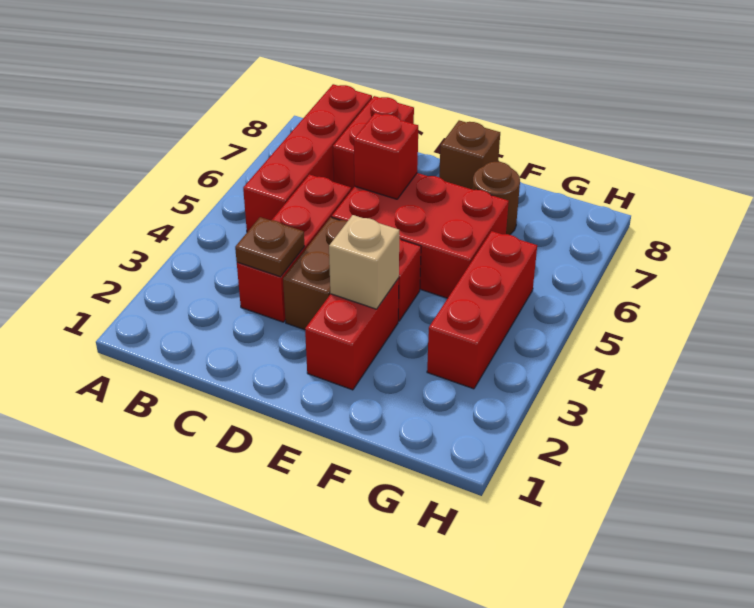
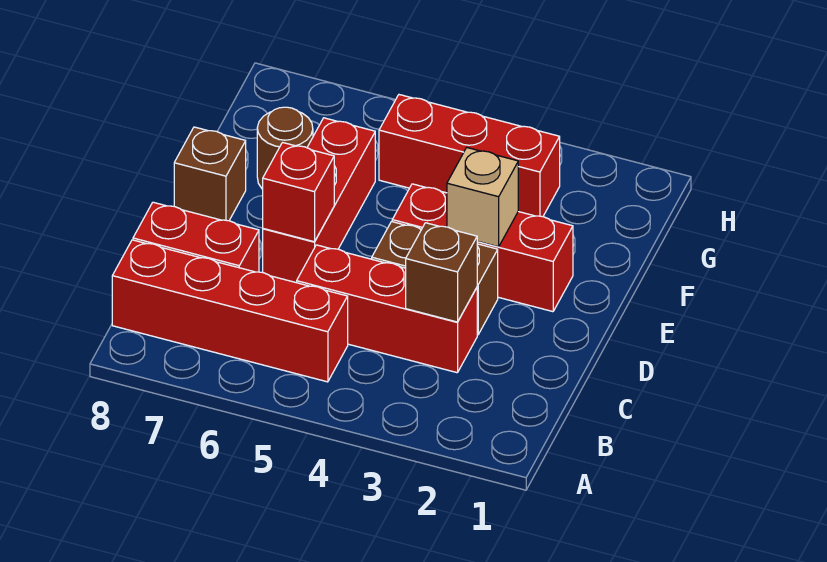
brown plate C3 level 2 -> brown brick C3 level 2
red brick D5:F6 level 1 -> red brick D6:F6 level 1

